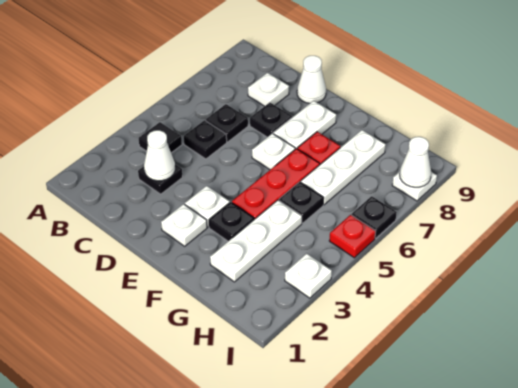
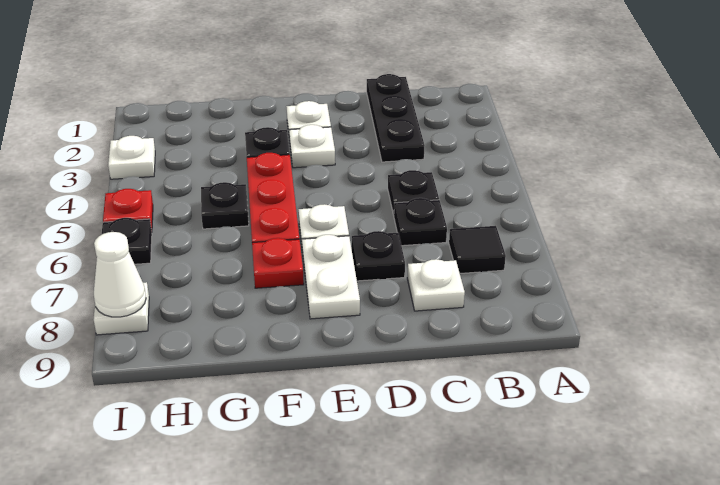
black tile B4 level 1 -> black tile B7 level 1
black plate C3 level 1 -> black plate C1:C3 level 1
white cone C3 level 2 -> none
white cone D9 level 1 -> none
white plate G2:G4 level 1 -> none
white plate G6:G8 level 1 -> none

